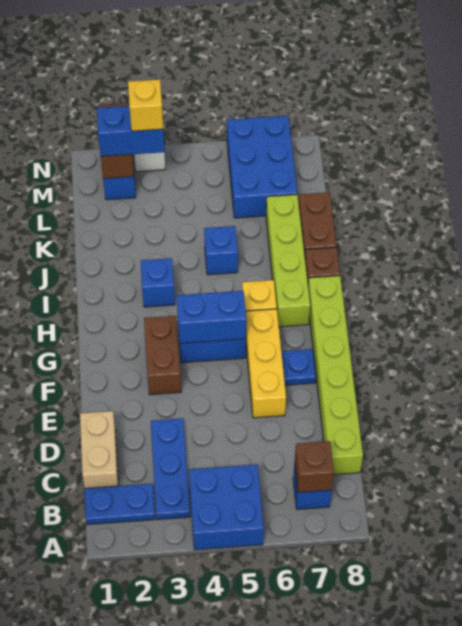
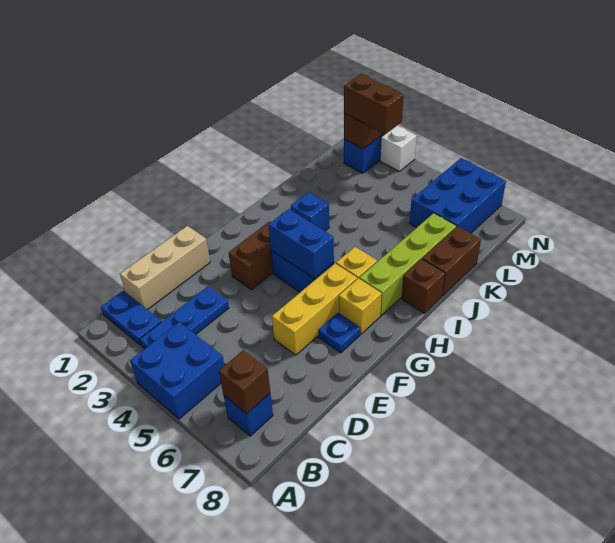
tan brick C1:D1 level 1 -> tan brick C1:E1 level 1
lime brick C8:H8 level 1 -> none
blue brick J5 level 1 -> none
blue brick M2:M3 level 3 -> brown brick M2:M3 level 3
yellow brick M3 level 4 -> yellow brick G7 level 1

